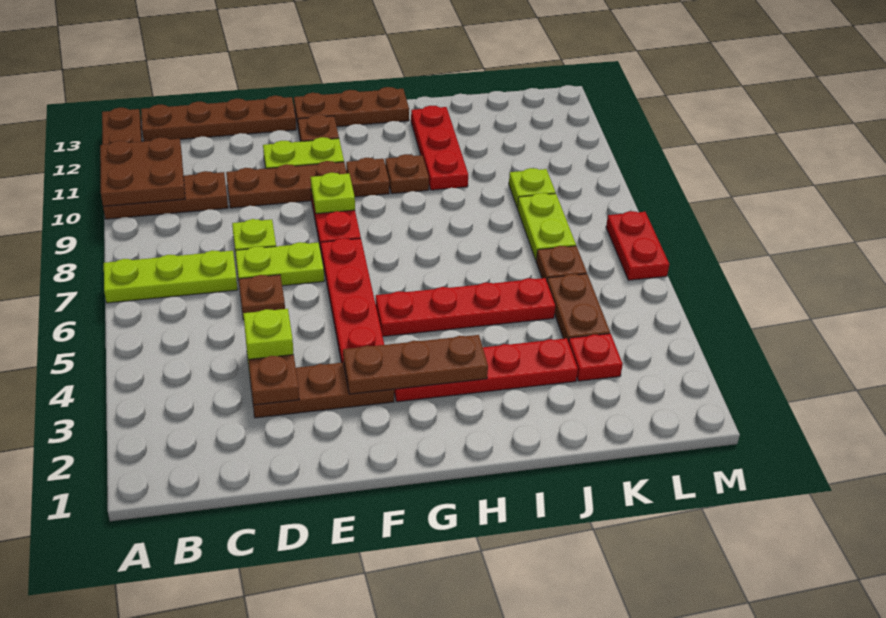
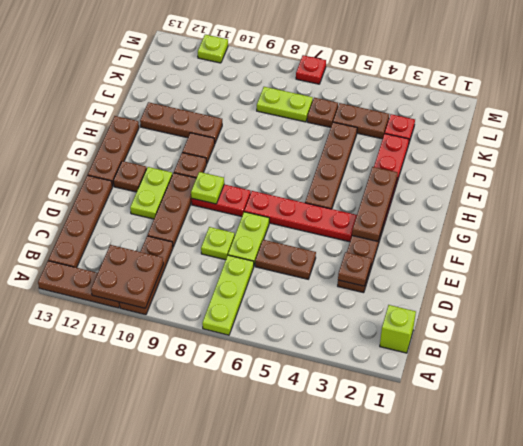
lime brick D4 level 1 -> lime brick B1 level 1
brown plate D6 level 1 -> brown plate D5:D6 level 1
red plate G5:J5 level 1 -> brown plate G5:J5 level 1
brown plate H10 level 1 -> brown tile H10 level 1
red plate I10:I12 level 1 -> brown plate I10:I12 level 1
lime plate K9 level 1 -> lime plate M11 level 1
red plate M6:M7 level 1 -> red plate M7 level 1

